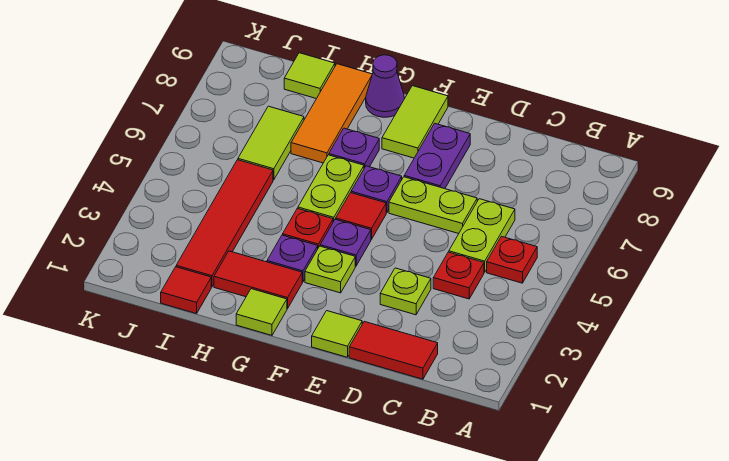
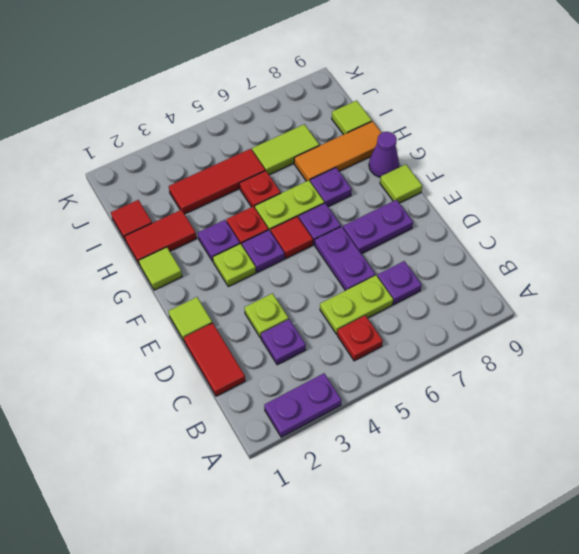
none -> purple plate A2:A3 level 1
none -> purple plate C3 level 1
red plate C4 level 1 -> red plate H5 level 1
none -> purple plate C7 level 1
lime plate D6:E6 level 1 -> purple plate D6:E6 level 1
lime tile F8:F9 level 1 -> lime tile F9 level 1
red tile G2:H2 level 1 -> red tile H1:H2 level 1
red tile I2:I5 level 1 -> red tile I3:I5 level 1

